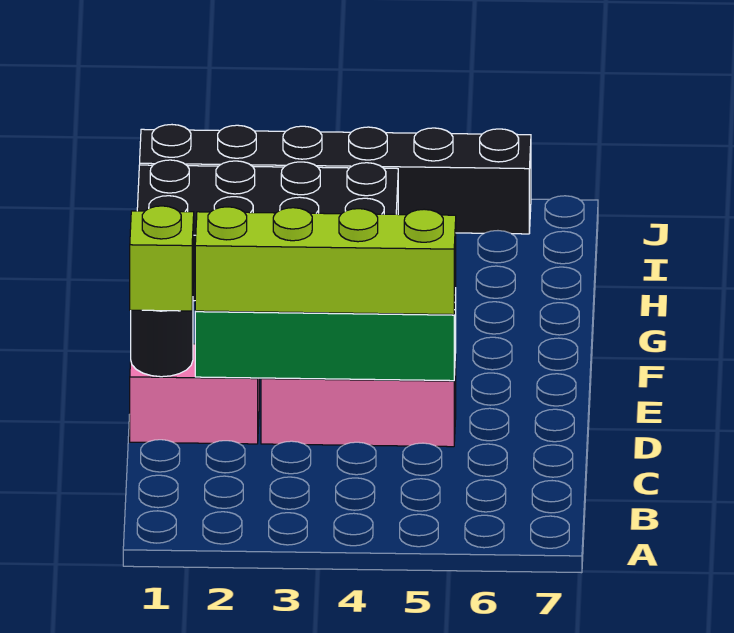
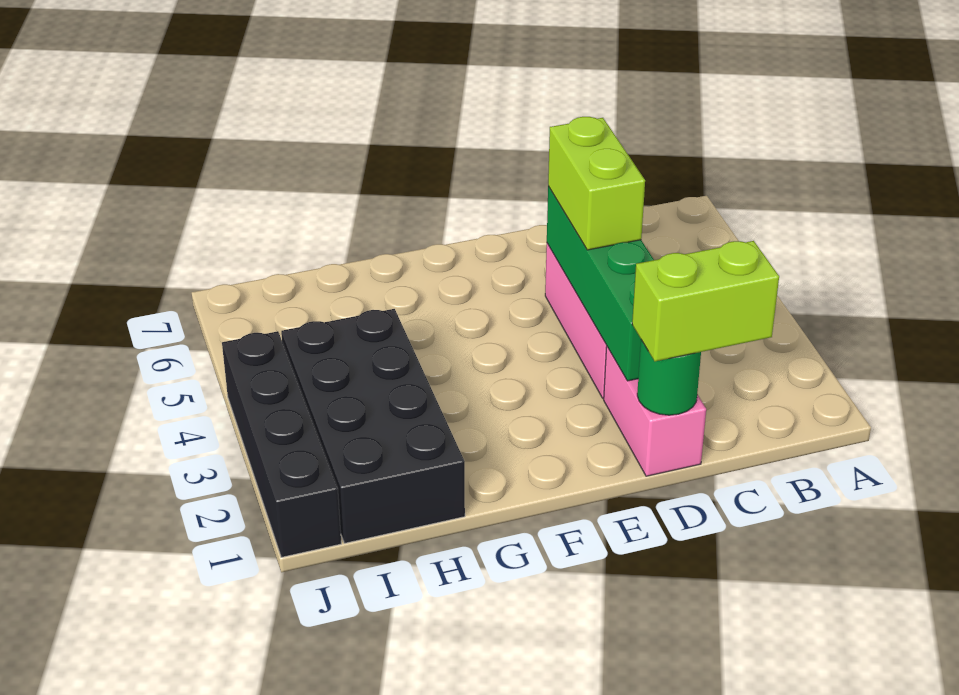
black round brick D1 level 2 -> green round brick D1 level 2
lime brick D1 level 3 -> lime brick C1:D1 level 3
lime brick D2:D5 level 3 -> lime brick D4:D5 level 3
black brick J1:J6 level 1 -> black brick J1:J4 level 1

